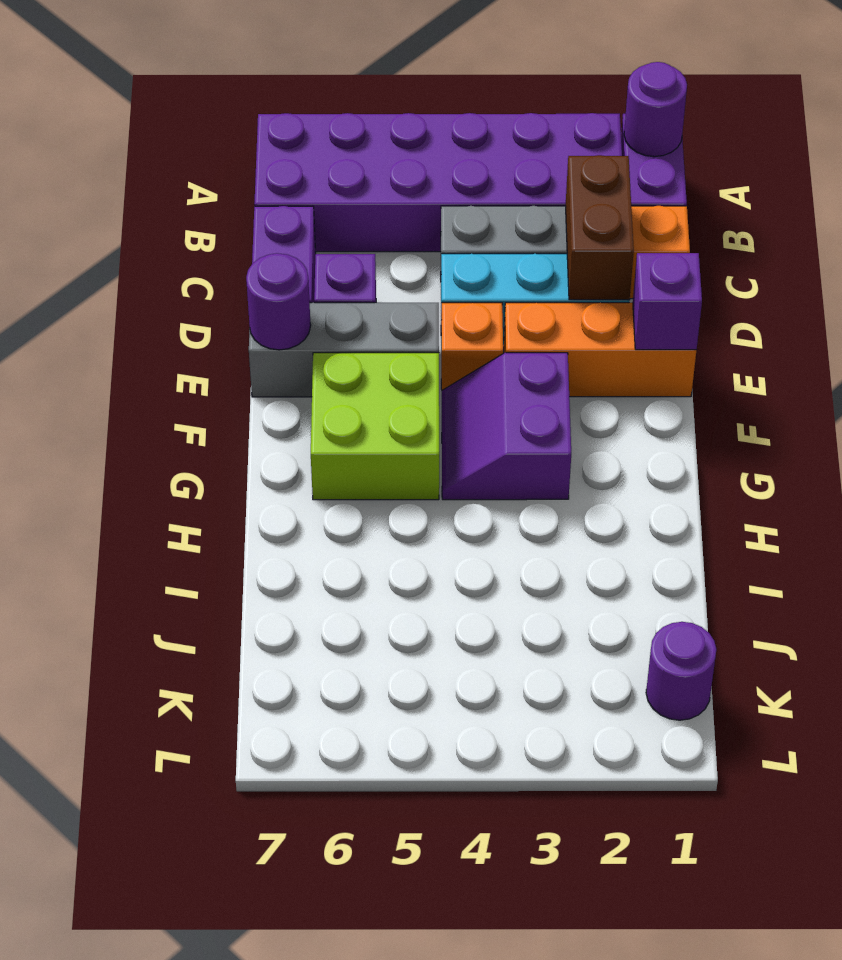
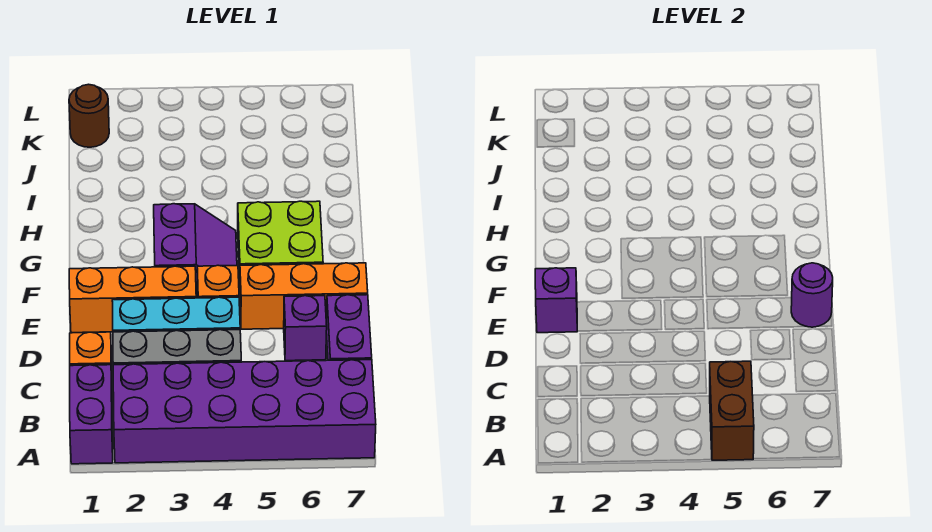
purple round brick A1 level 2 -> none
brown brick C2:D2 level 2 -> brown brick A5:B5 level 2
grey brick E5:E7 level 1 -> orange brick E5:E7 level 1
purple round brick K1 level 1 -> brown round brick K1 level 1

